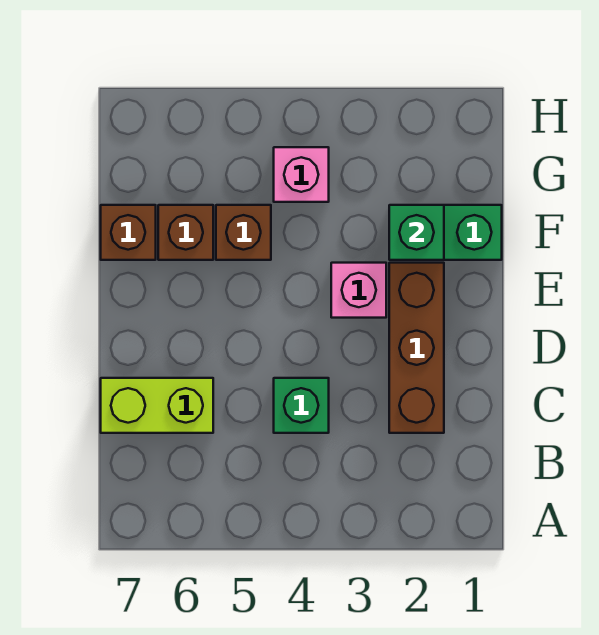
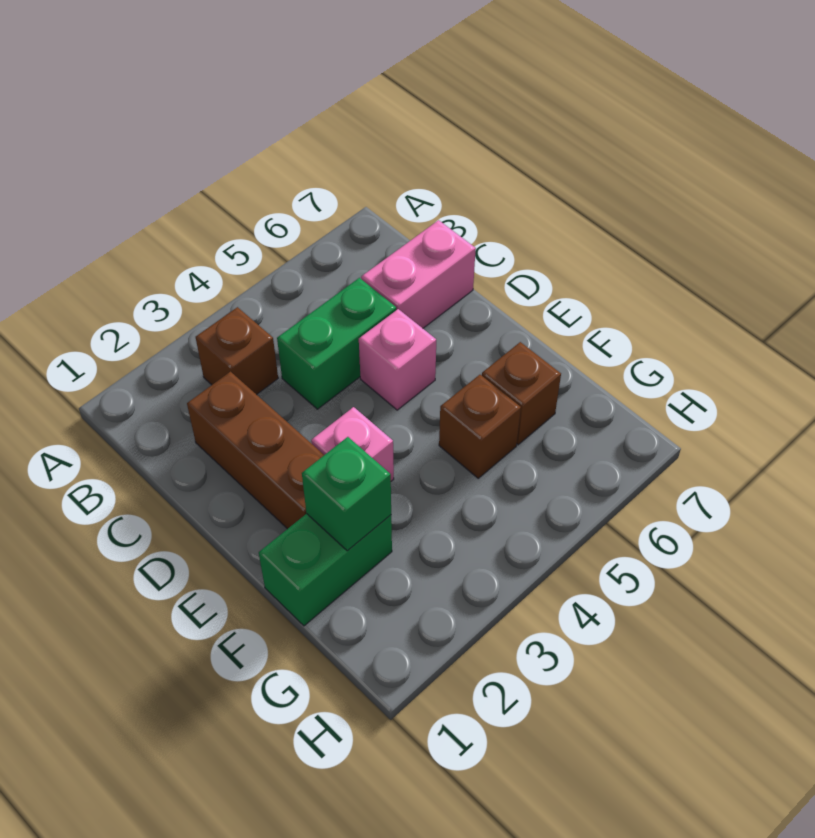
green brick C4 level 1 -> green brick C4:C5 level 1
lime brick C6:C7 level 1 -> pink brick C6:C7 level 1
brown brick F7 level 1 -> brown brick B3 level 1
pink brick G4 level 1 -> pink brick D5 level 1

